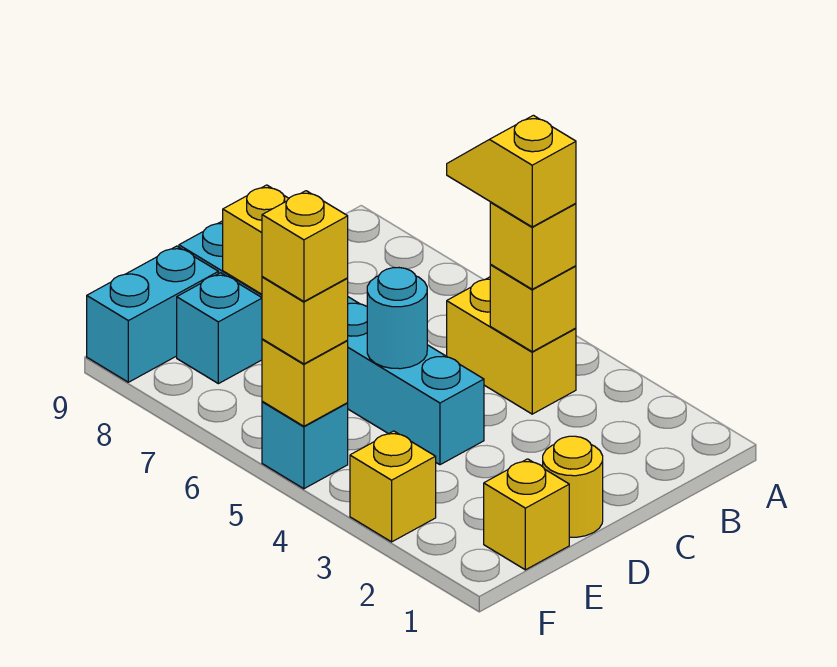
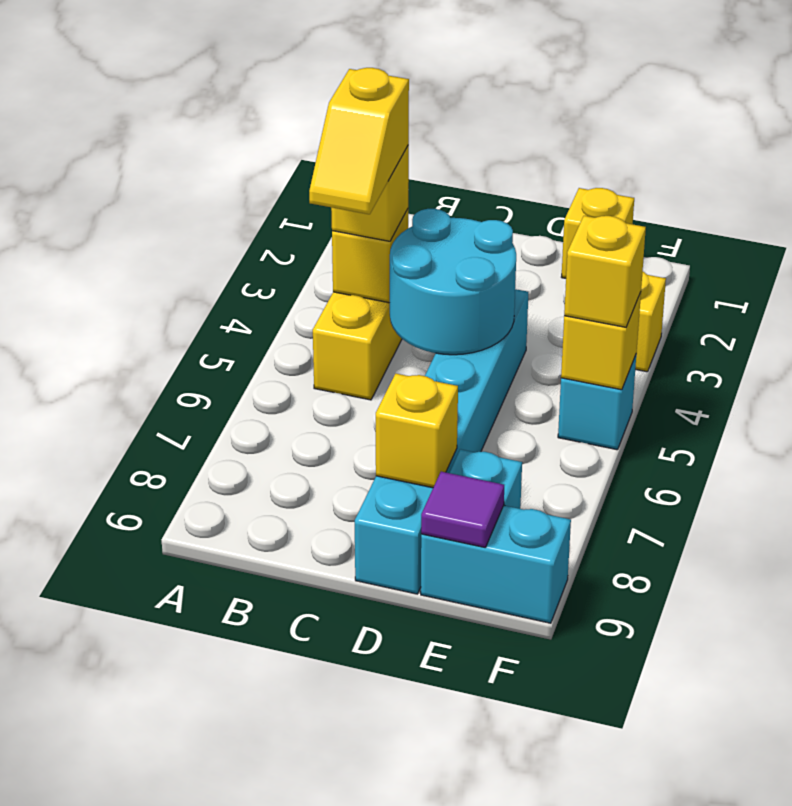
yellow round brick D1 level 1 -> none
cyan round brick D5 level 2 -> cyan round brick C4:D5 level 2
none -> purple tile E9 level 2
yellow brick F5 level 4 -> none

